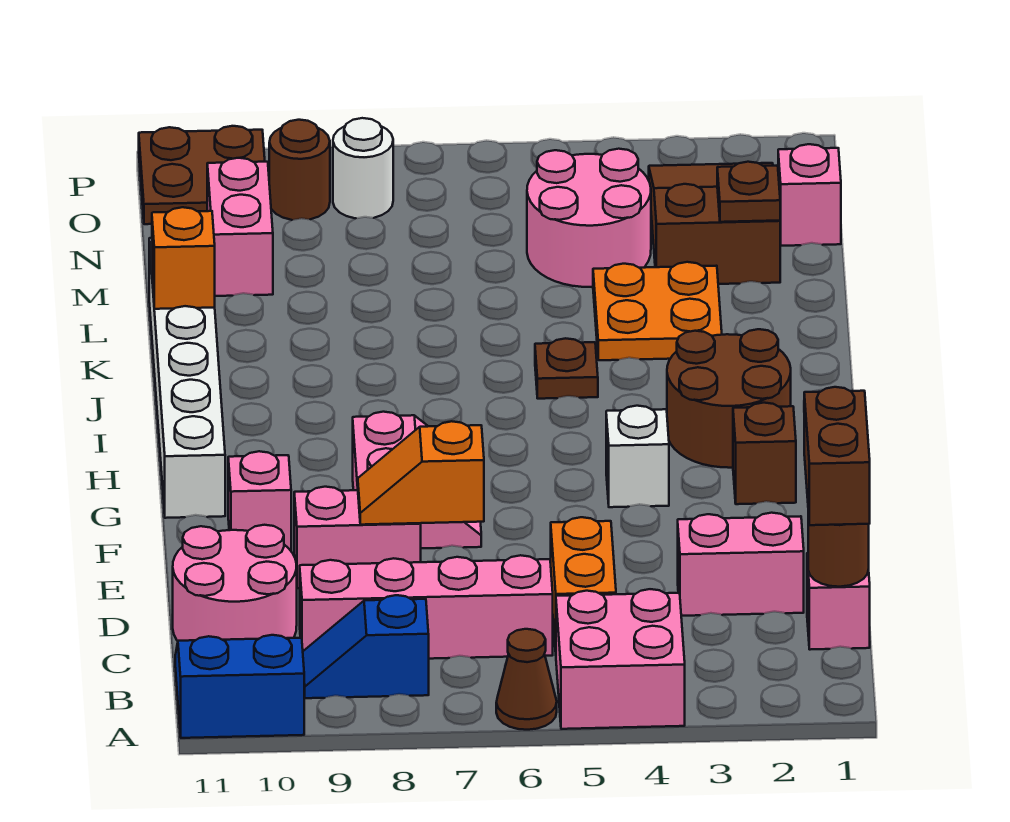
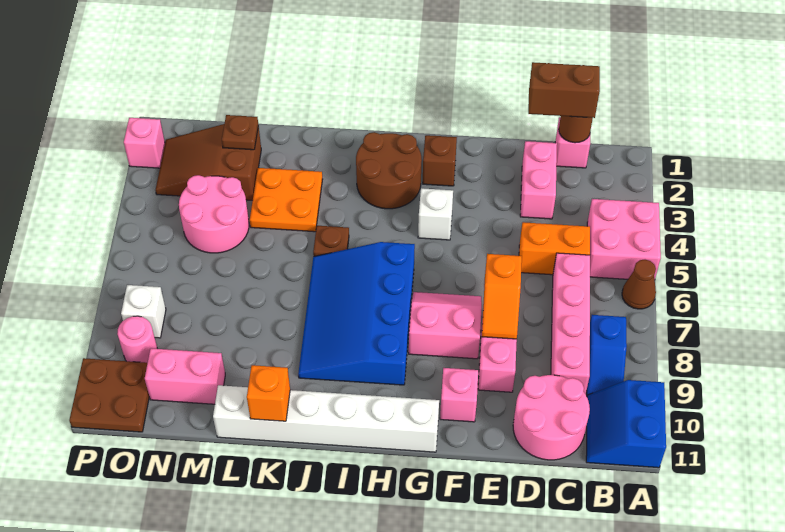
none -> blue slope H6:J9 level 1 top H
pink brick N1 level 1 -> pink brick P2 level 1
white round brick O8 level 1 -> white brick O8 level 1
brown round brick O9 level 1 -> pink round brick O9 level 1

